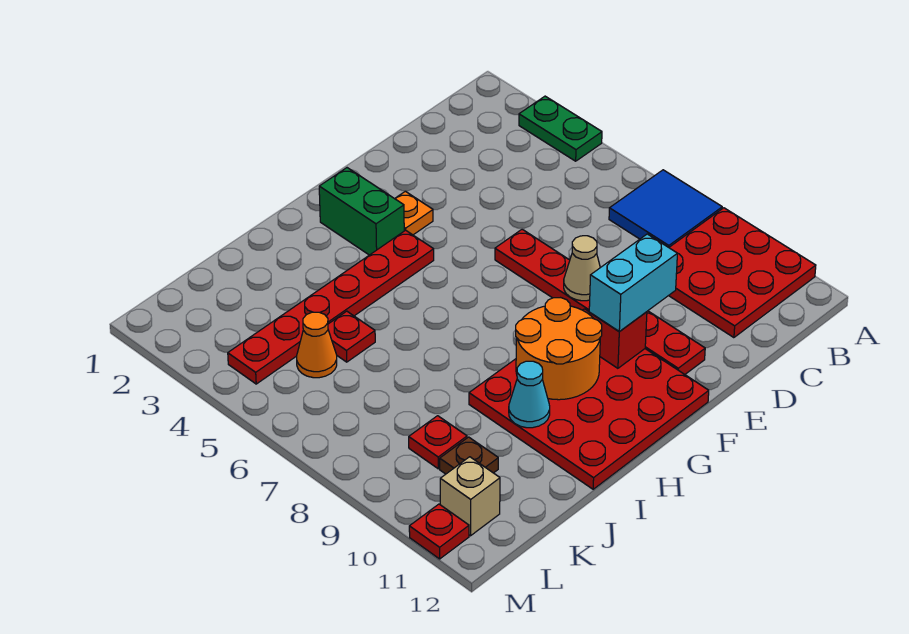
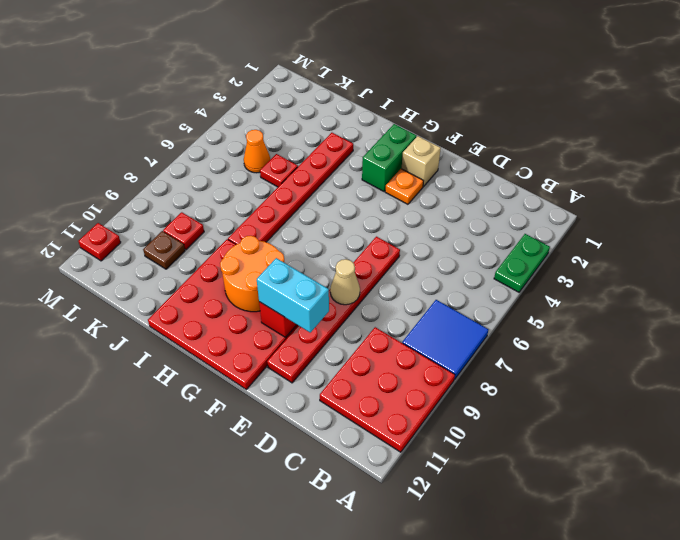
red plate G4:L4 level 1 -> red plate I3:I8 level 1
cyan cone I10 level 2 -> none
tan brick L11 level 1 -> tan brick F2 level 1

